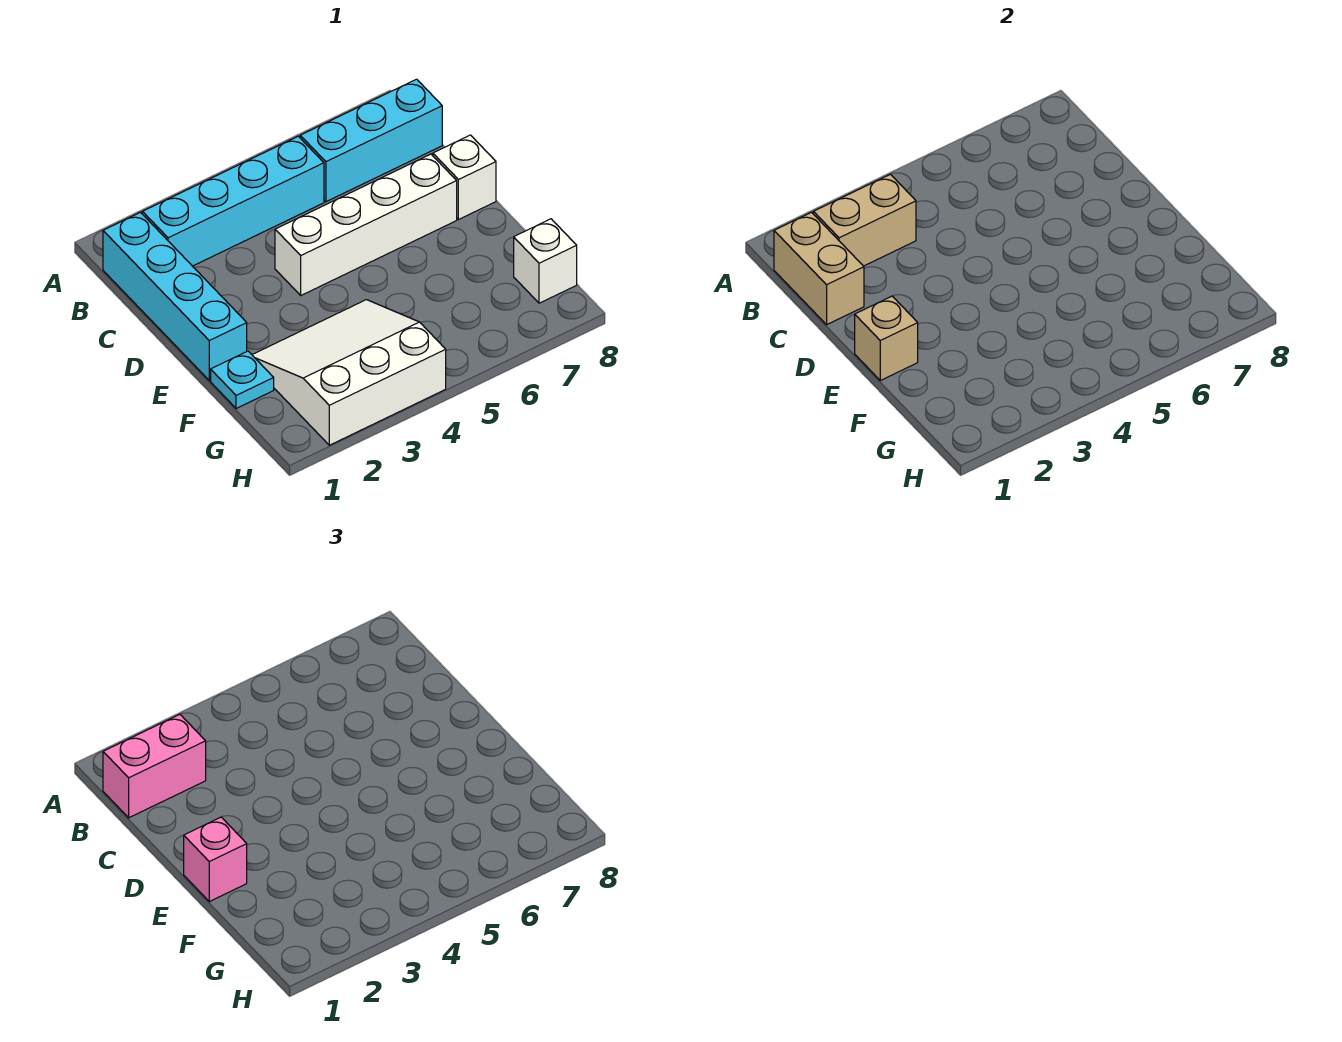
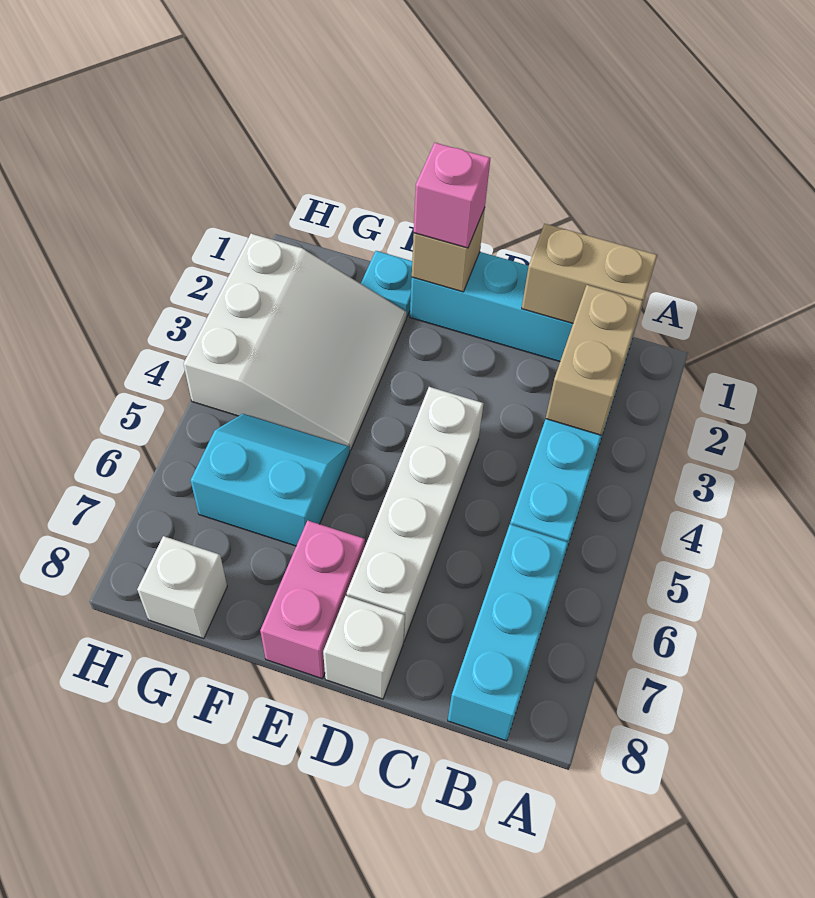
pink brick B1:B2 level 3 -> pink brick E7:E8 level 1
none -> cyan slope F5:G6 level 1 top 6

